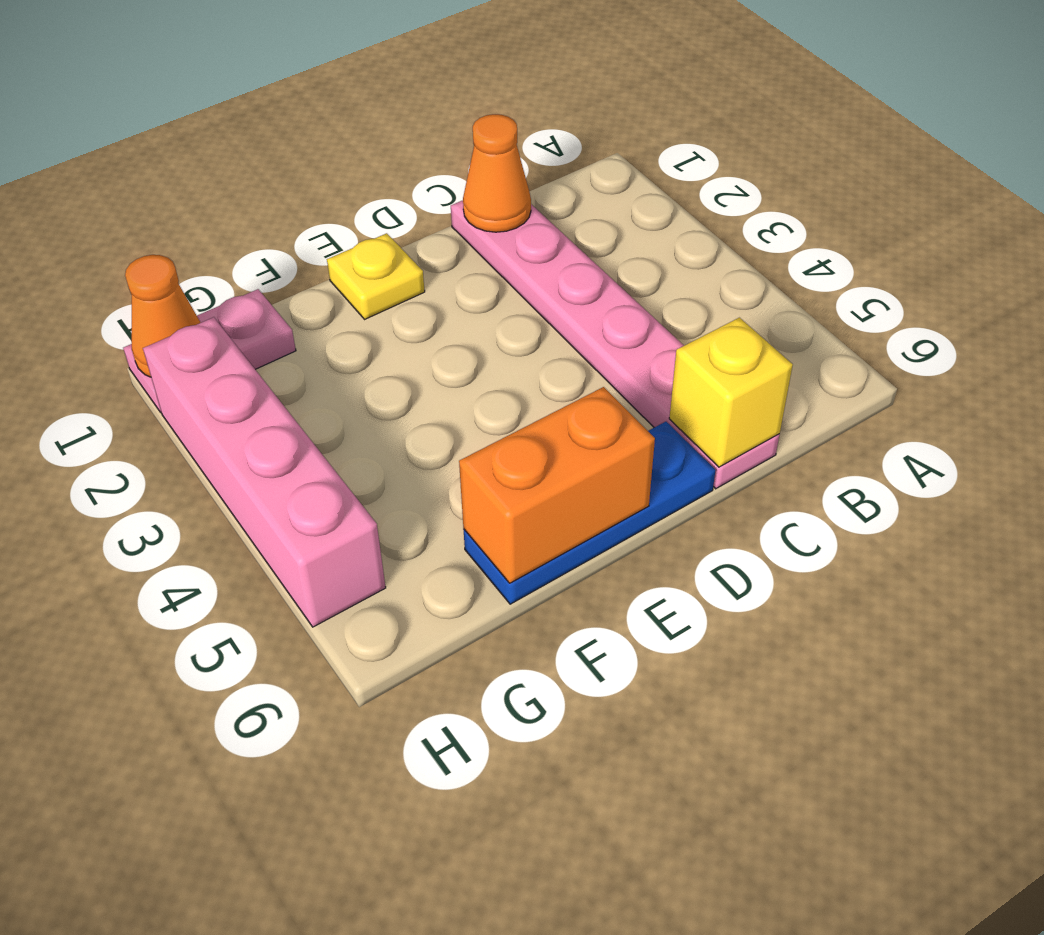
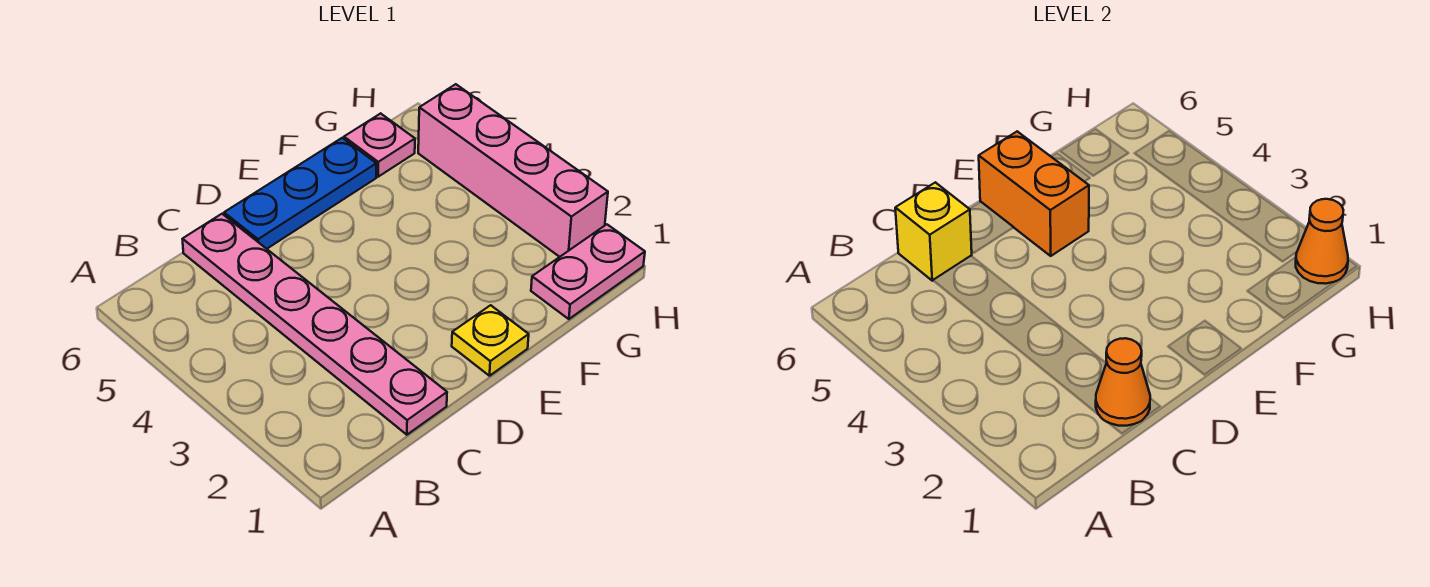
orange brick E6:F6 level 2 -> orange brick E5:E6 level 2
none -> pink plate G6 level 1

